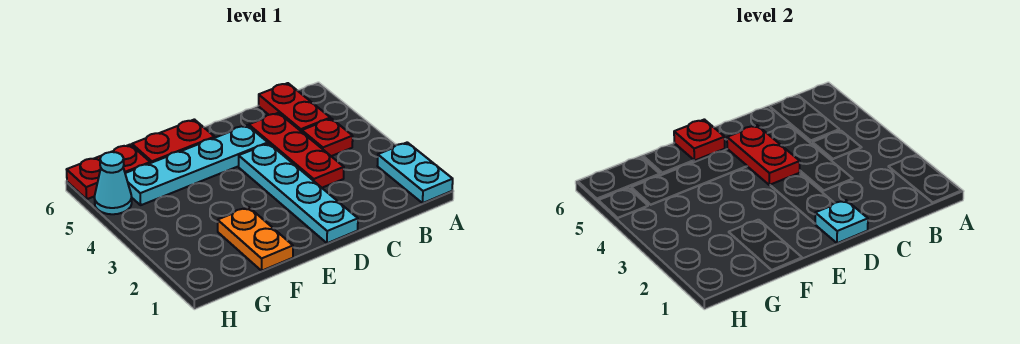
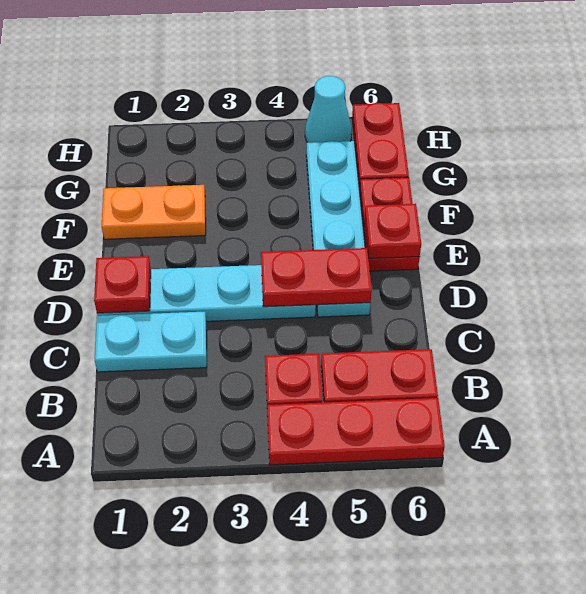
cyan plate A1:A2 level 1 -> cyan plate C1:C2 level 1
red plate C3:C5 level 1 -> red plate A4:A6 level 1
cyan plate D1 level 2 -> red plate D1 level 2

